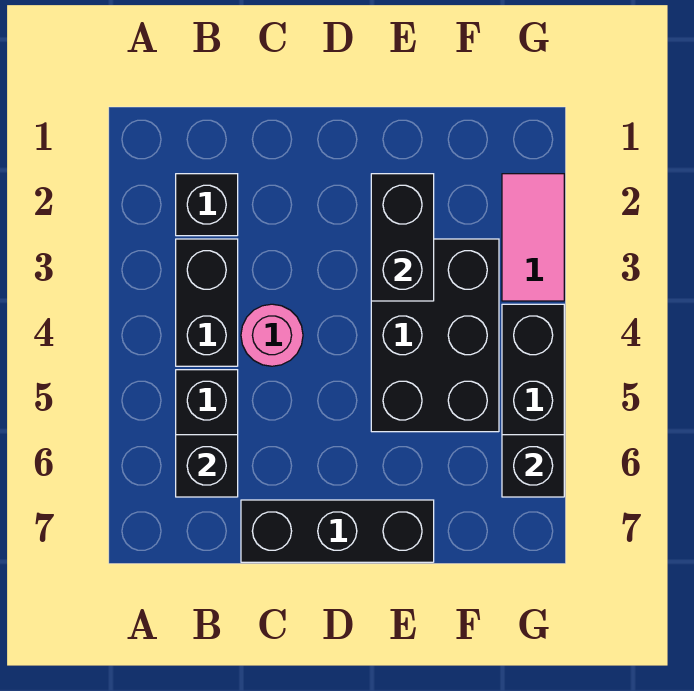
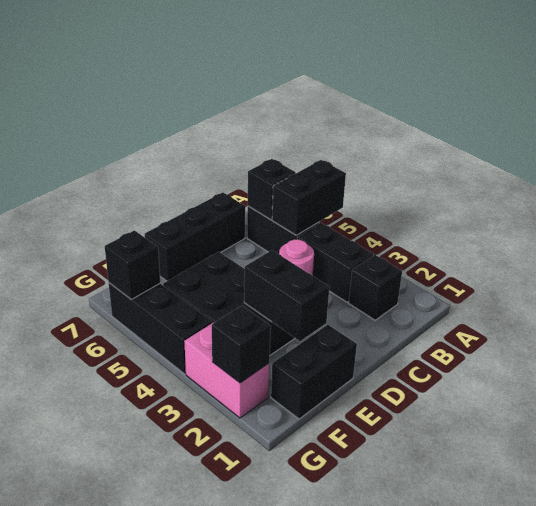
none -> black brick A5:B5 level 2
none -> black brick E1:F1 level 1
pink tile G2:G3 level 1 -> pink brick G2:G3 level 1
none -> black brick G2 level 2

